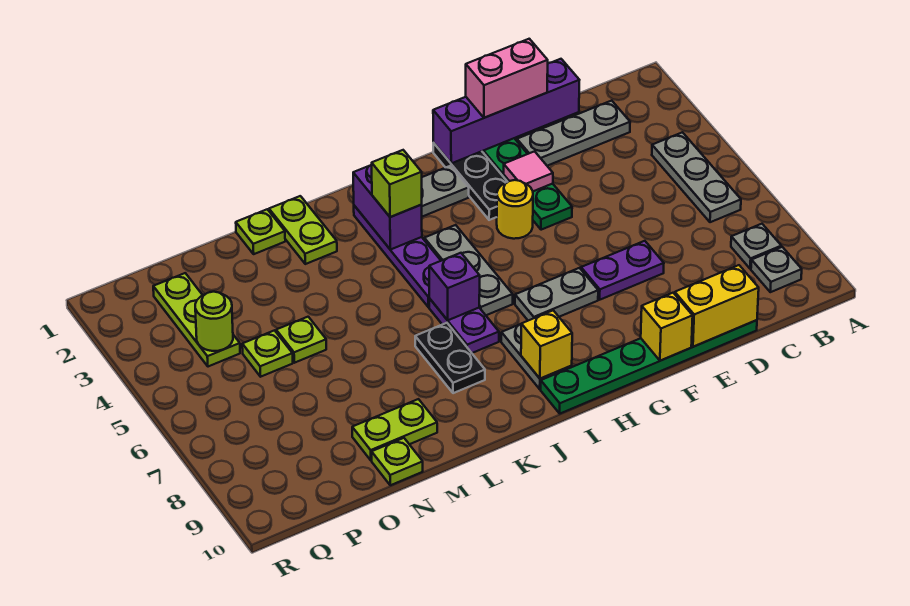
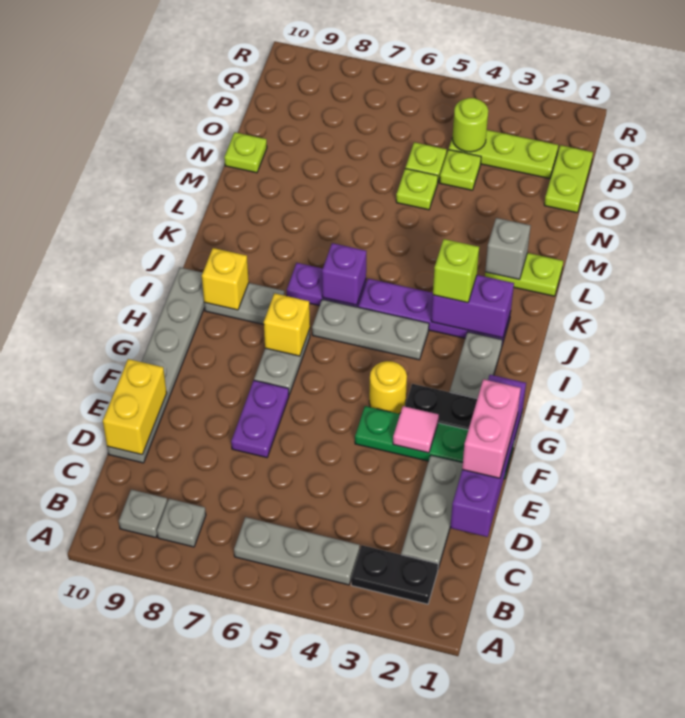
green plate D10:I10 level 1 -> grey plate D10:I10 level 1
yellow brick F10 level 2 -> yellow brick H7 level 2
black plate K7:K8 level 1 -> black plate B2:B3 level 1
none -> grey brick L2 level 2
lime plate M1 level 1 -> lime plate O4 level 1
lime plate M9:N9 level 1 -> lime plate O1:P1 level 1

